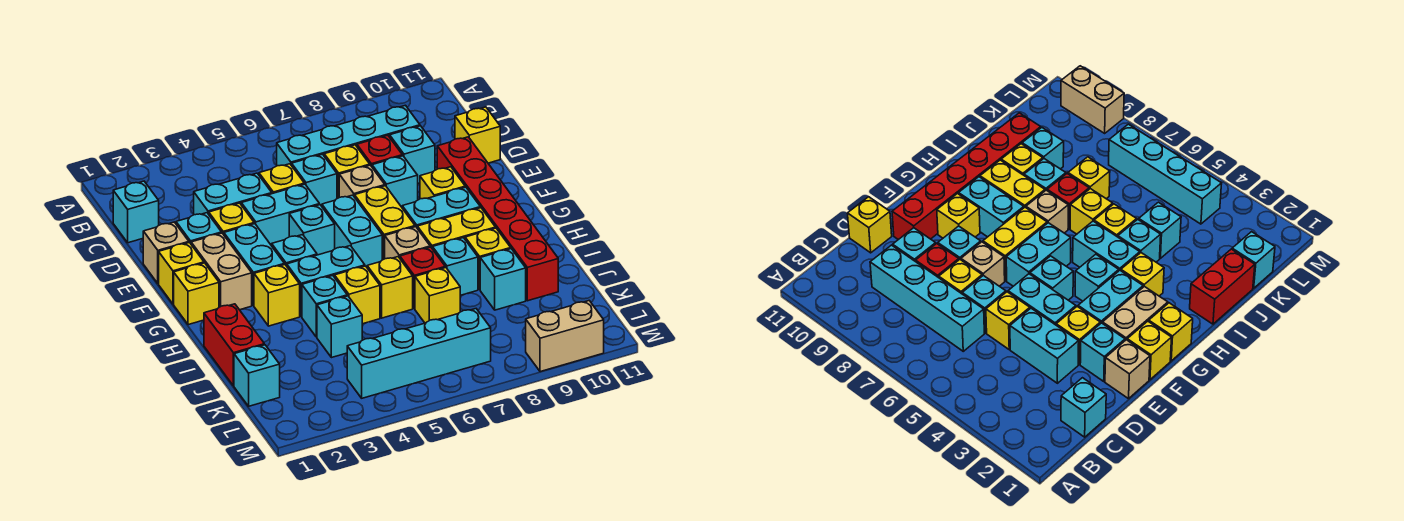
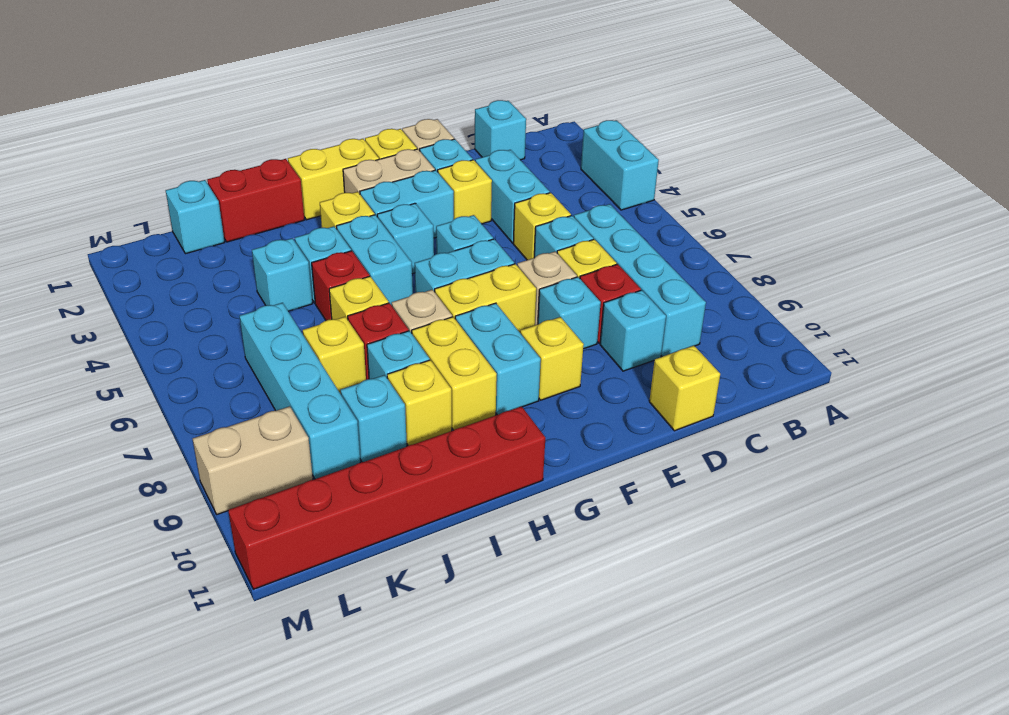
cyan brick E4:E5 level 1 -> cyan brick A3:A4 level 1
red brick E10:J10 level 1 -> red brick H11:M11 level 1
yellow brick G1 level 1 -> yellow brick G1:H1 level 1
yellow brick I5 level 1 -> red brick I5 level 1
cyan brick L4:L7 level 1 -> cyan brick K6:K9 level 1
tan brick M9:M10 level 1 -> tan brick L9:M9 level 1

